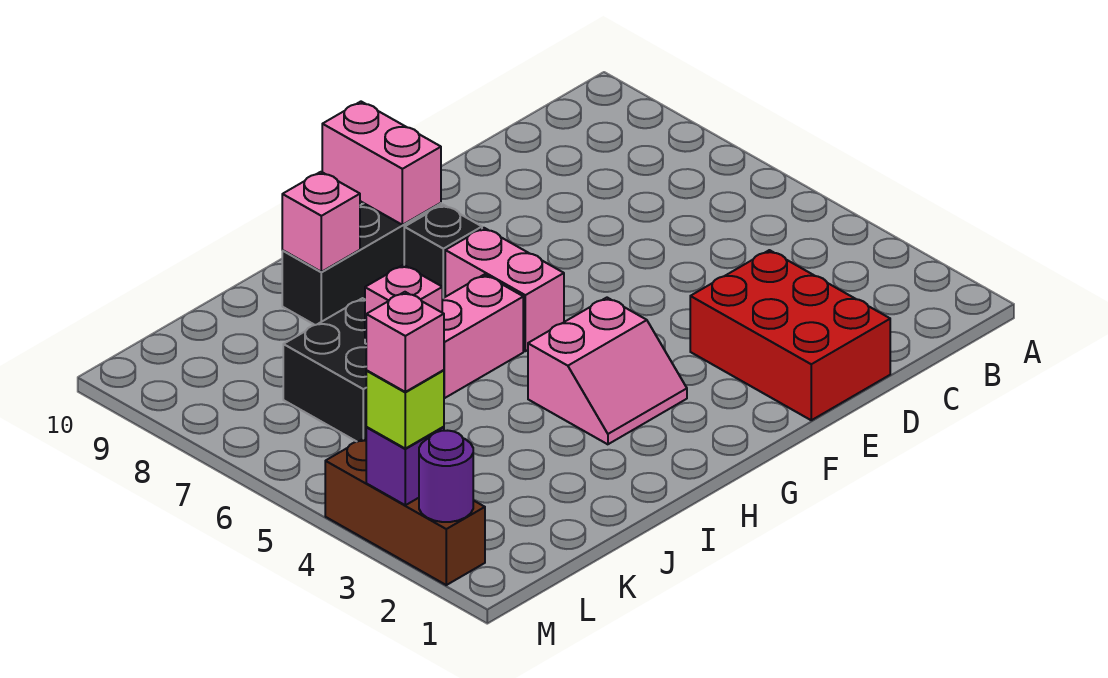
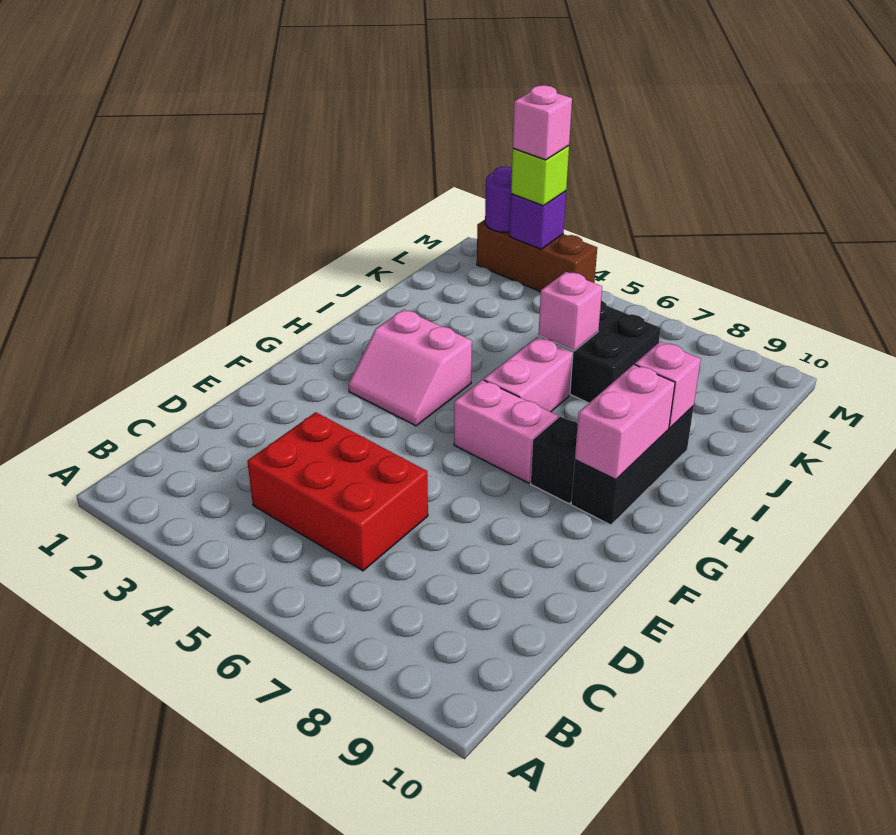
red brick D1:E3 level 1 -> red brick C4:D6 level 1
pink slope G3:H4 level 1 top 4 -> pink slope G3:H4 level 1 top H
pink brick G9:G10 level 2 -> pink brick G9:H9 level 2

